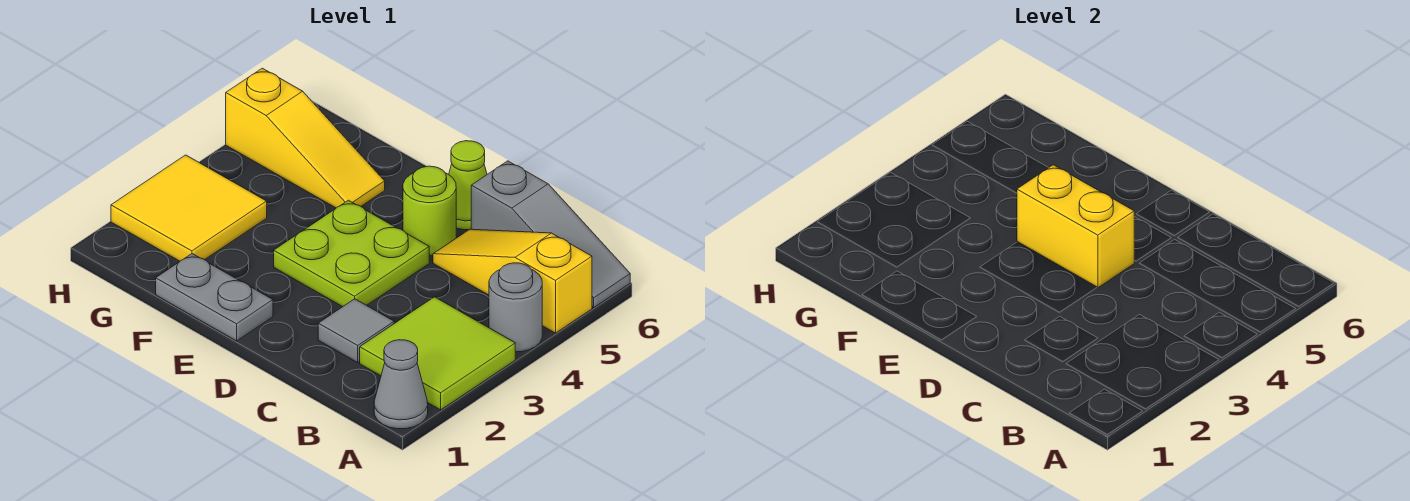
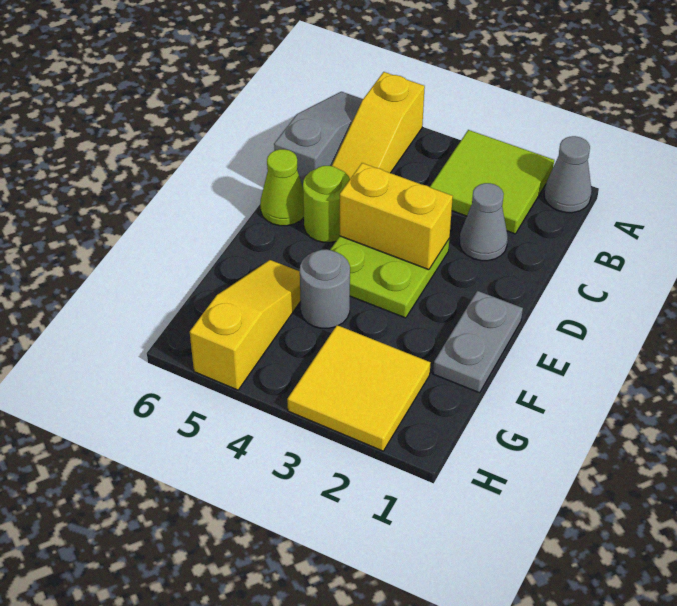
grey round brick A4 level 1 -> grey round brick F4 level 1
grey tile C2 level 1 -> grey cone C2 level 1
yellow brick D4:E4 level 2 -> yellow brick D3:D4 level 2

